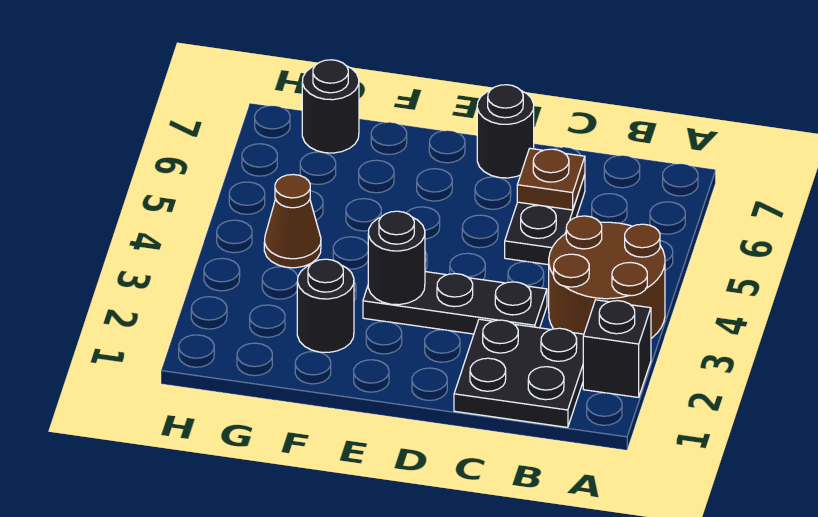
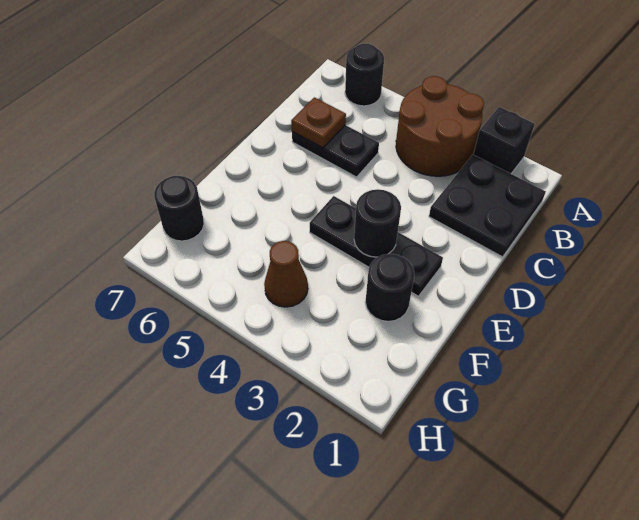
black plate C3:E3 level 1 -> black plate E2:E4 level 1
black round brick D7 level 1 -> black round brick A6 level 1

